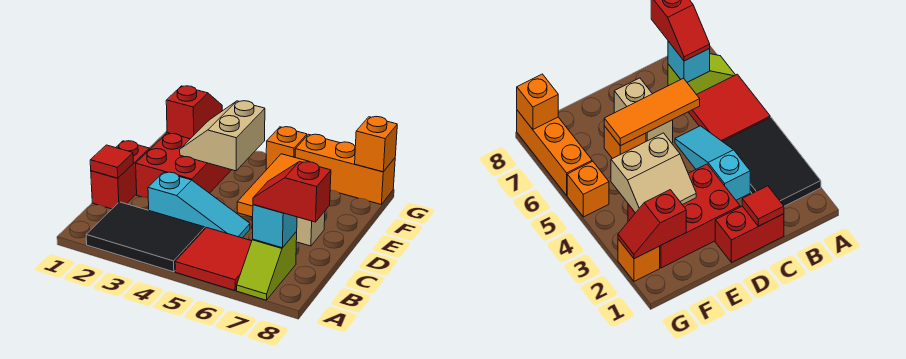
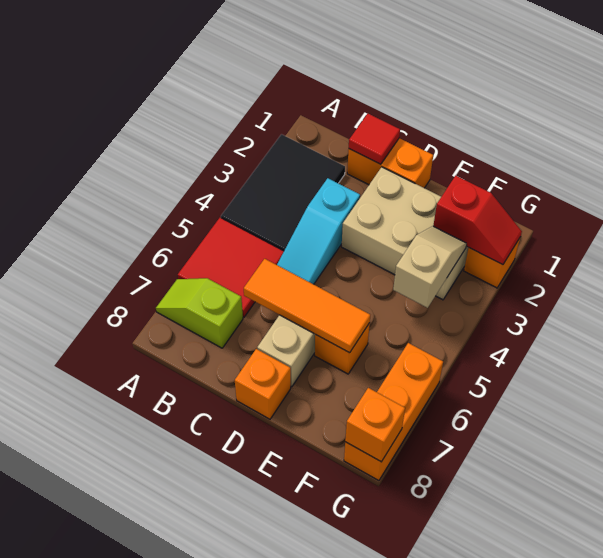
cyan brick B7 level 2 -> none
red slope B7:B8 level 3 top 8 -> none
red brick C1:D1 level 1 -> orange brick C1:D1 level 1
red brick D2:F3 level 1 -> tan brick D2:F3 level 1
tan slope E3:F4 level 2 top 4 -> tan slope F3:F4 level 2 top 4
orange brick G5 level 1 -> orange brick D8 level 1

